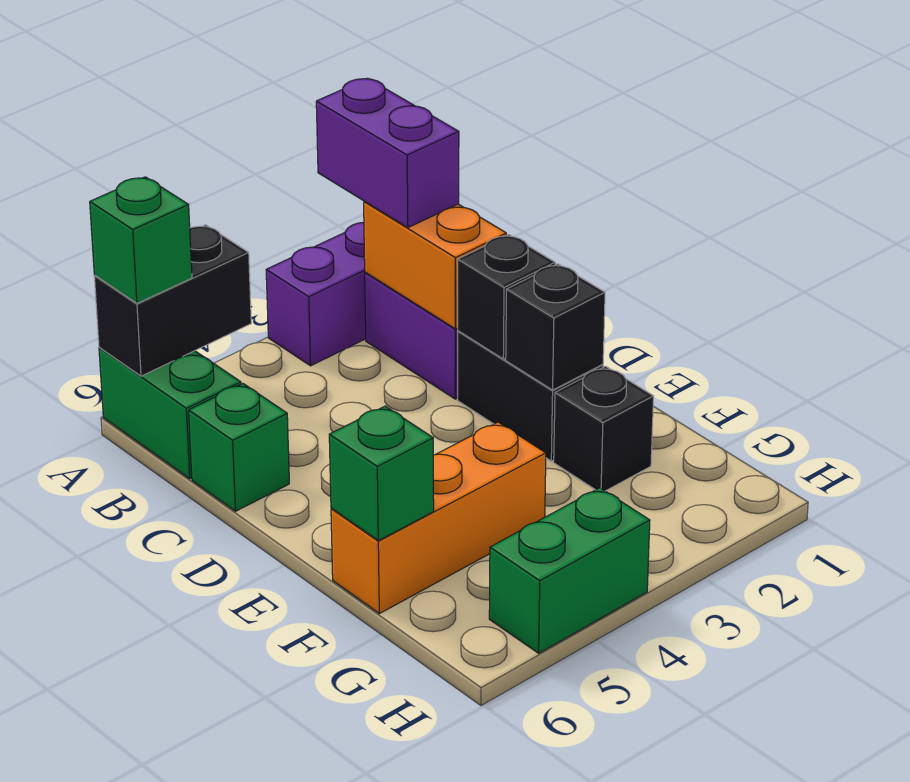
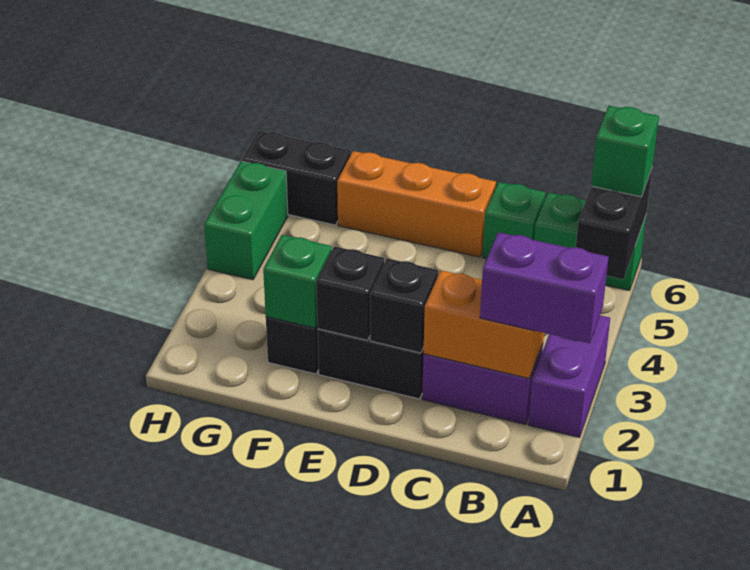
orange brick F4:F6 level 1 -> orange brick D6:F6 level 1
green brick F6 level 2 -> green brick F2 level 2
none -> black brick G6:H6 level 1

